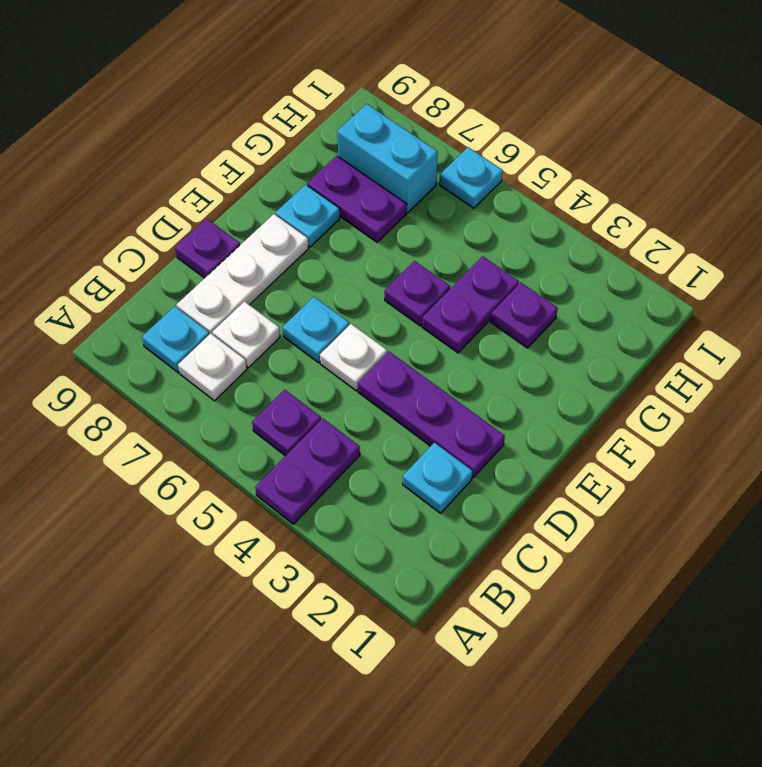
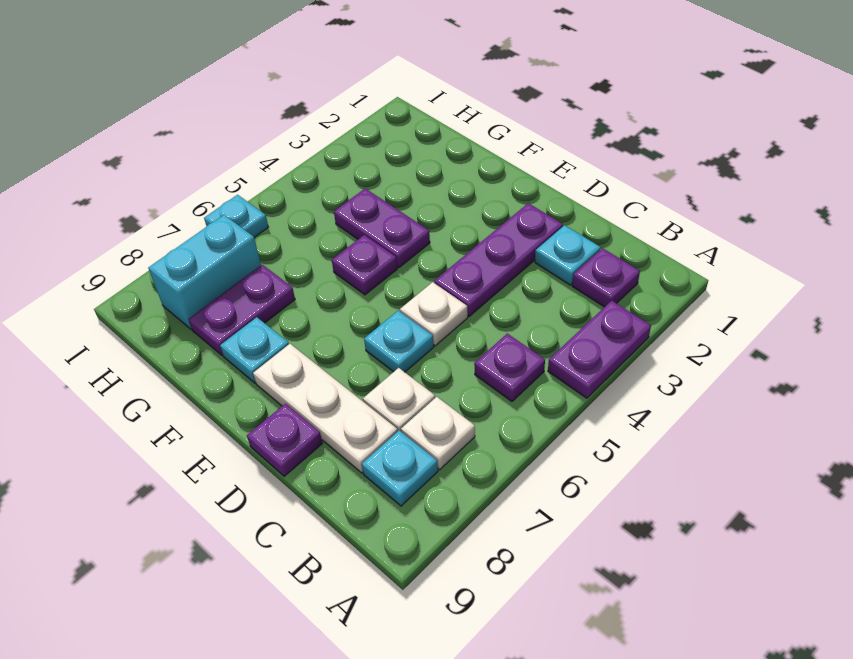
purple plate A4:B4 level 1 -> purple plate A3:A4 level 1
purple plate G3 level 1 -> purple plate B2 level 1

